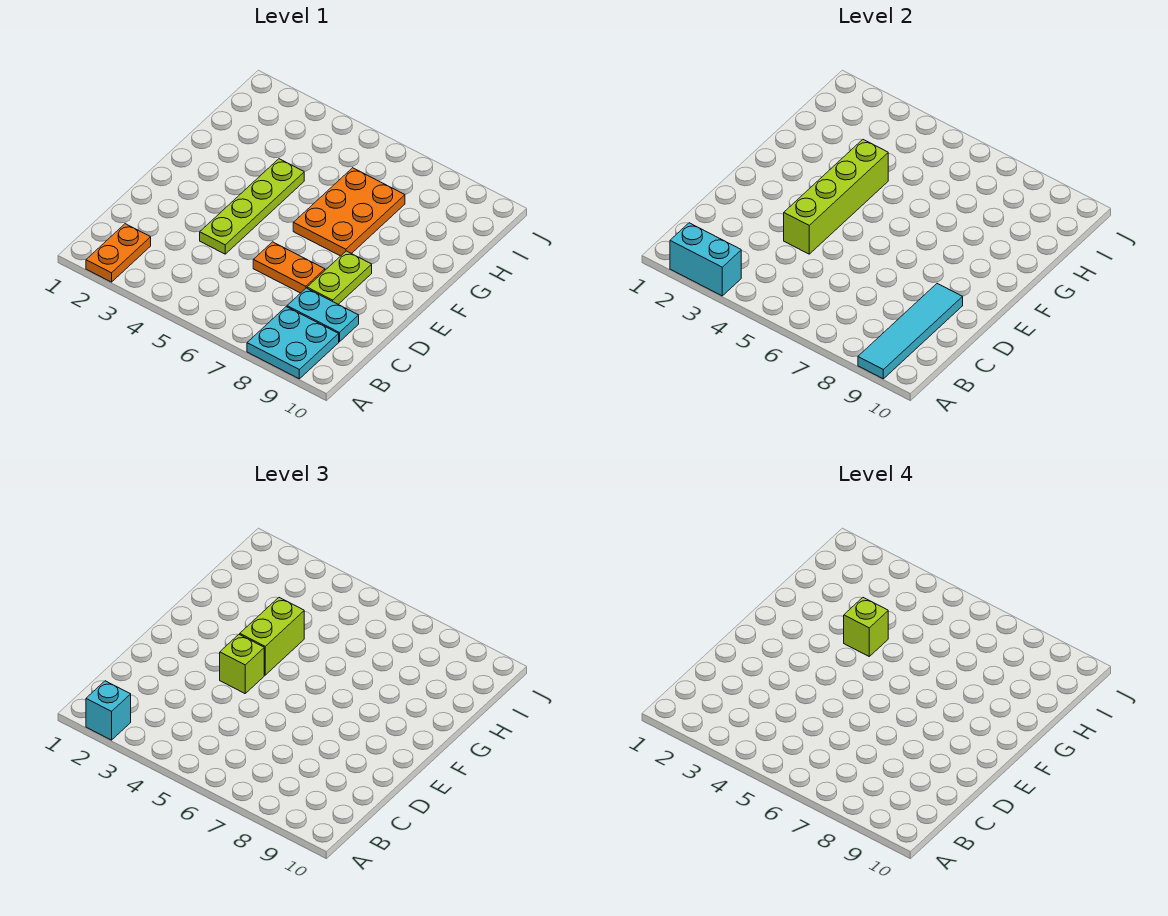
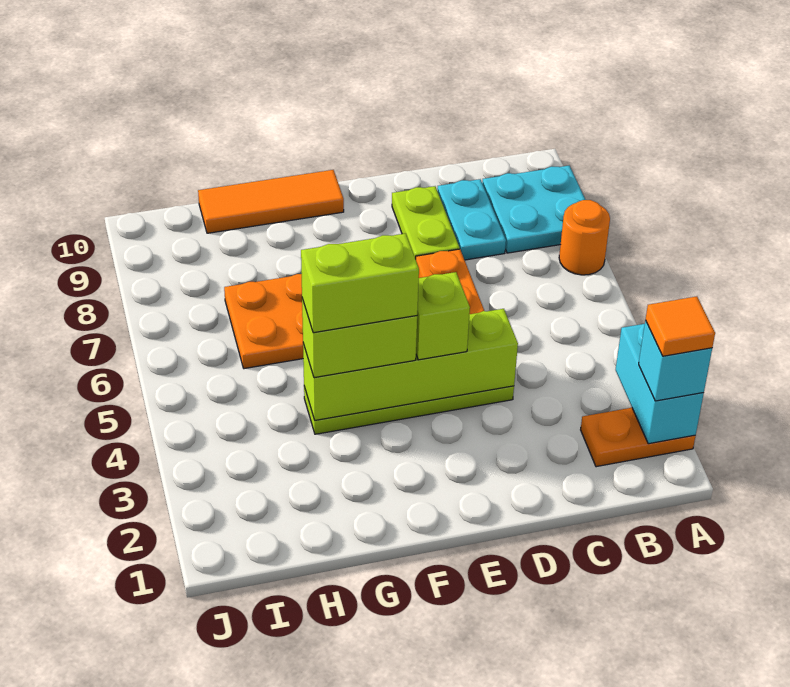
none -> orange tile A2 level 4
none -> orange round brick A7 level 1
cyan tile A9:D9 level 2 -> none
lime plate D8:E8 level 1 -> lime plate D8:D9 level 1
none -> orange tile F10:H10 level 1
lime brick G4 level 4 -> lime brick F4:G4 level 4

